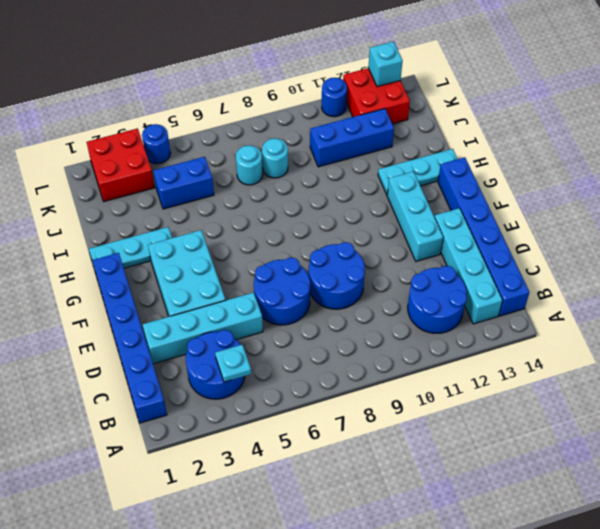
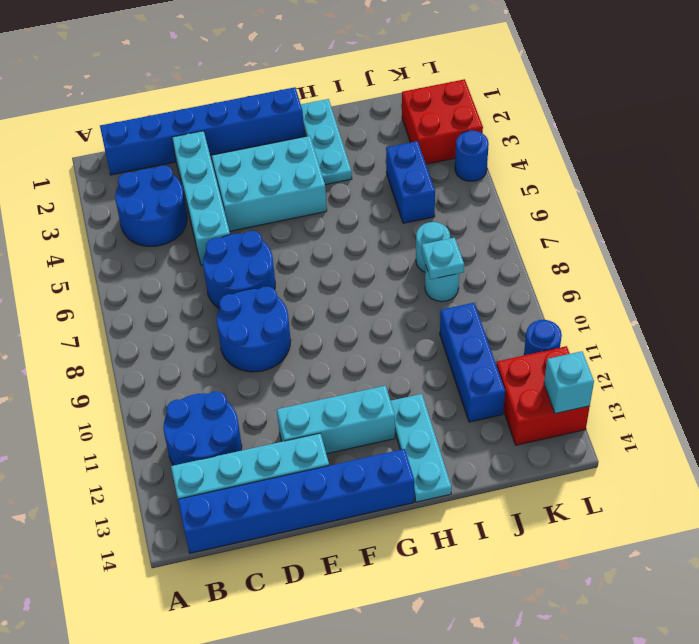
cyan plate B4 level 2 -> cyan plate J8 level 2

